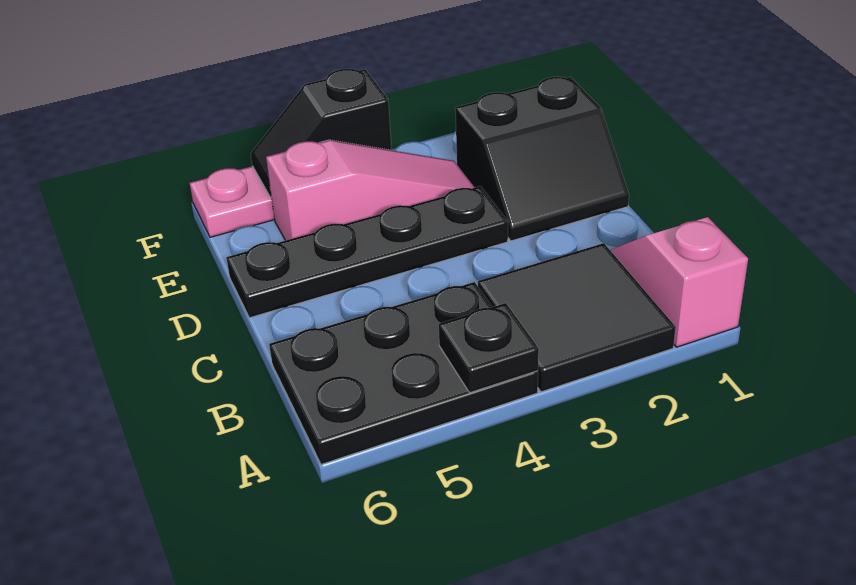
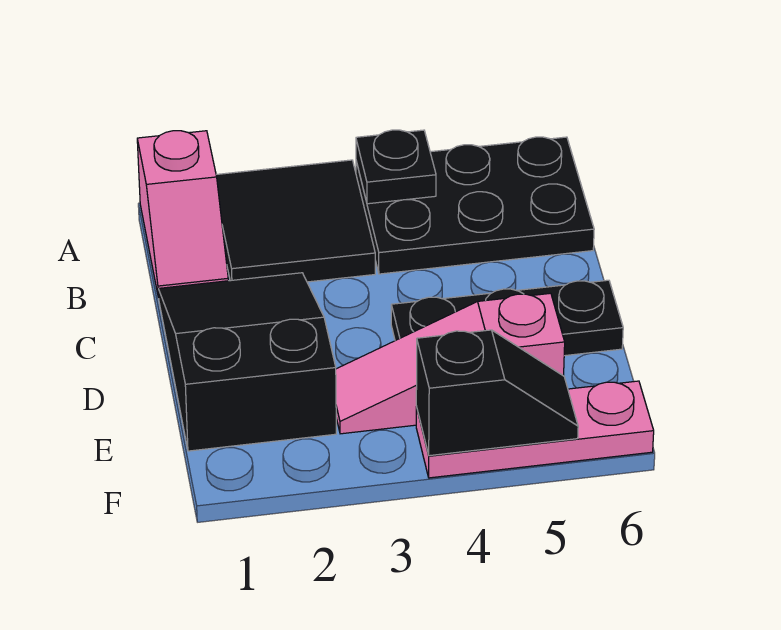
black slope D1:E2 level 1 top E -> black slope C1:E2 level 1 top E
black plate D3:D6 level 1 -> black plate D4:D6 level 1

